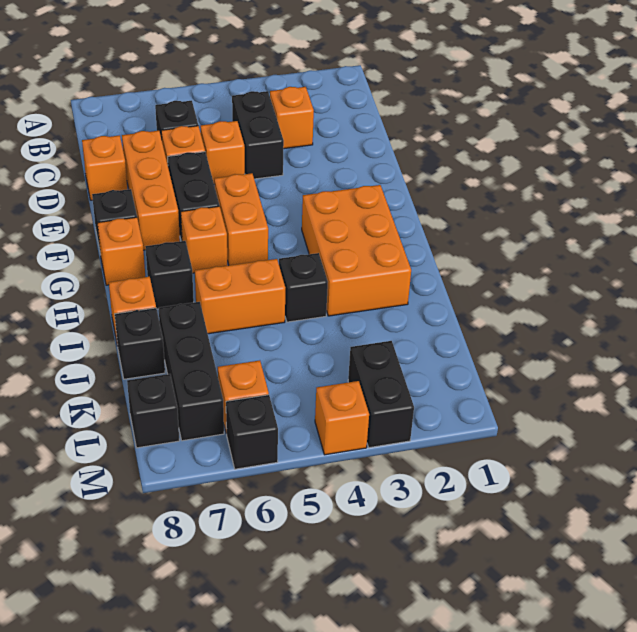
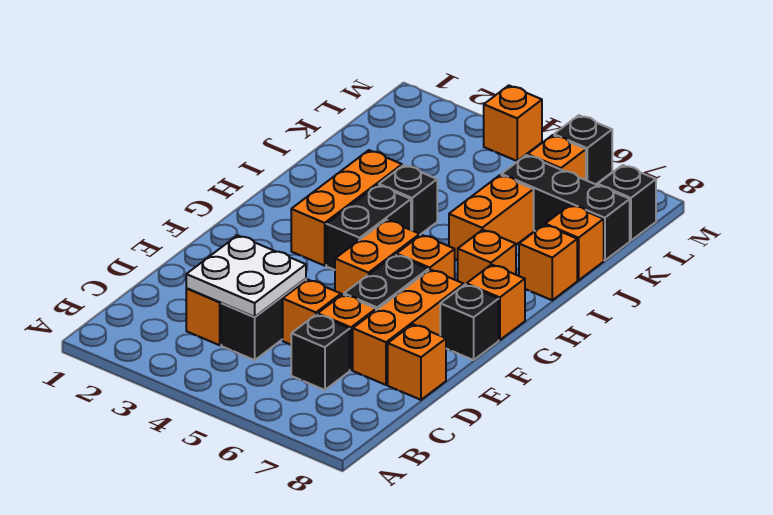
none -> white plate C3:D4 level 2
orange brick G2:I3 level 1 -> orange brick G3:I3 level 1
black brick H7 level 1 -> orange brick H7 level 1
orange brick I5:I6 level 1 -> orange brick I6:J6 level 1
black brick J7:L7 level 1 -> black brick K6:K8 level 1
black brick J8 level 1 -> orange brick J8 level 1
black brick L3:M3 level 1 -> black brick G4:H4 level 1

